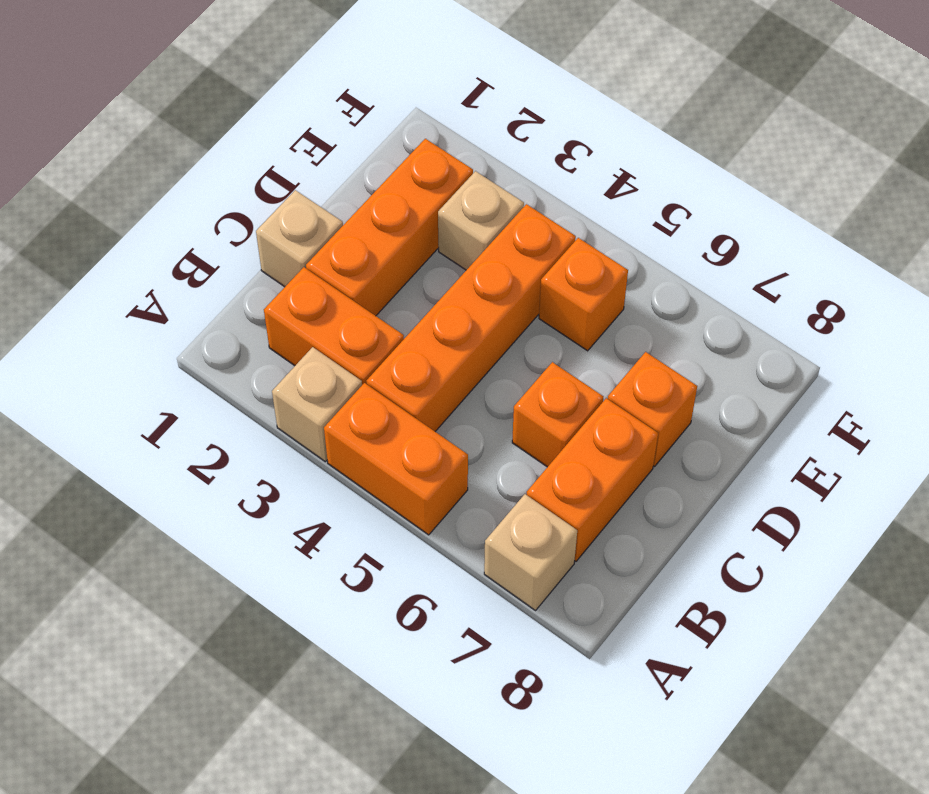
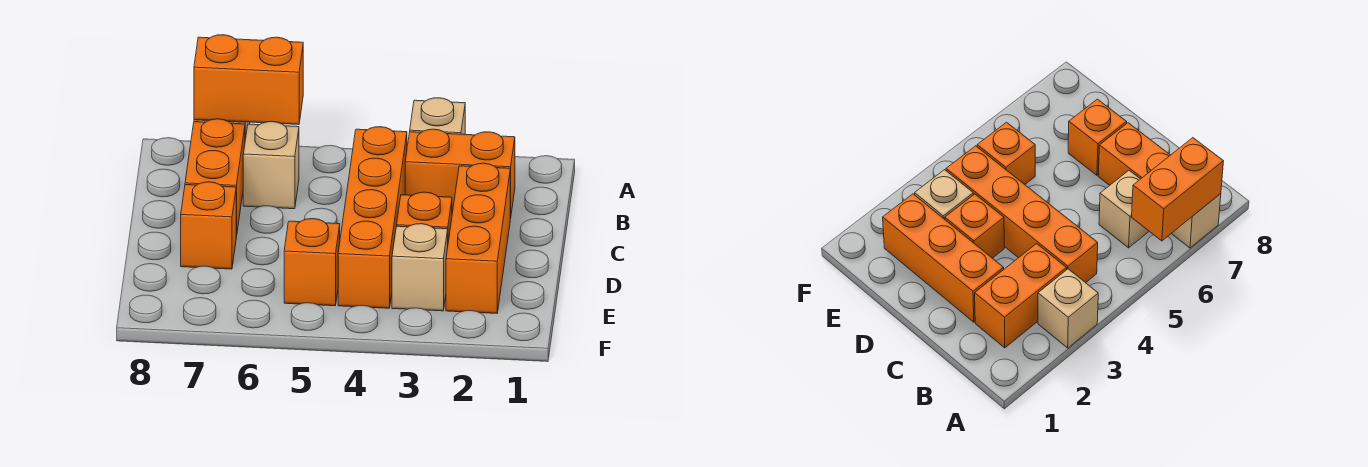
orange brick A4:A5 level 1 -> orange brick A6:A7 level 2
tan brick C1 level 1 -> tan brick B6 level 1
orange brick C6 level 1 -> orange brick D3 level 1

